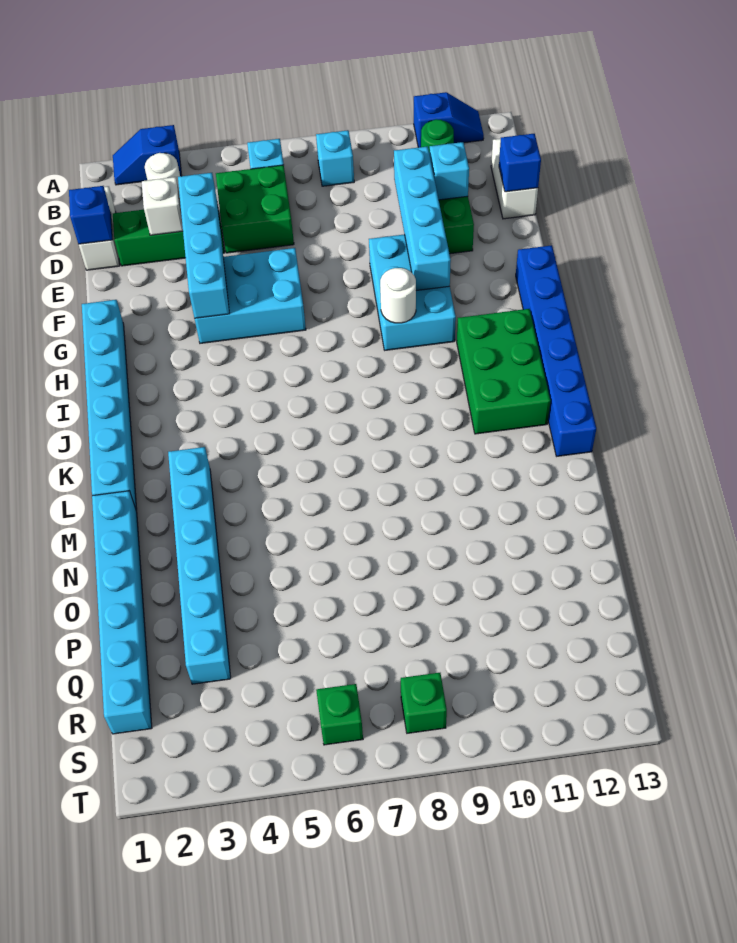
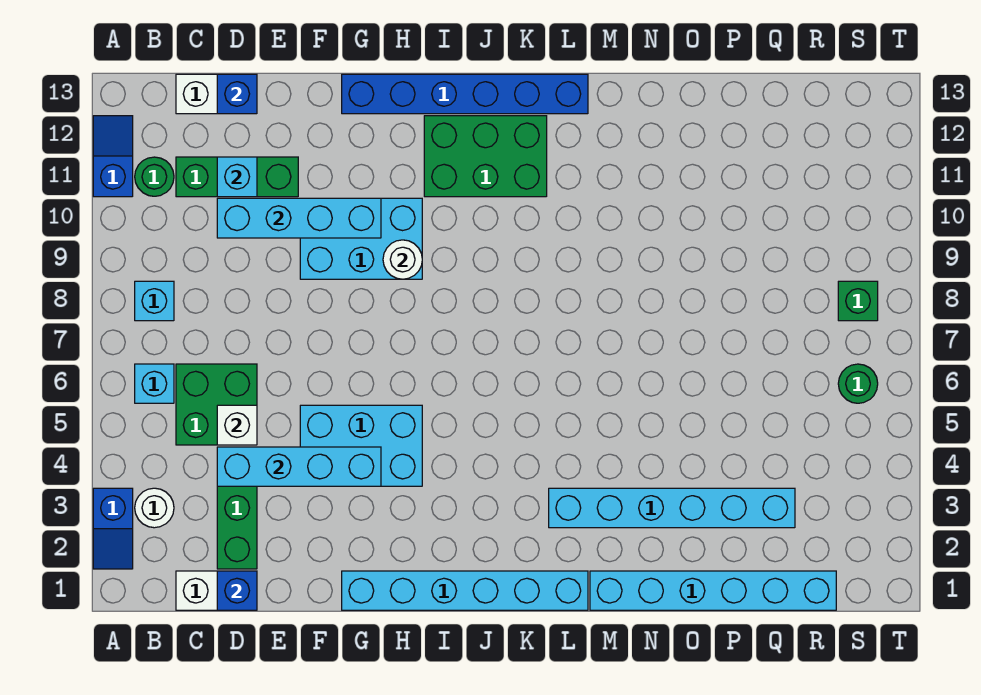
white brick D3 level 2 -> white brick D5 level 2
cyan brick F4:G6 level 1 -> cyan brick F4:H5 level 1
green brick S6 level 1 -> green round brick S6 level 1

